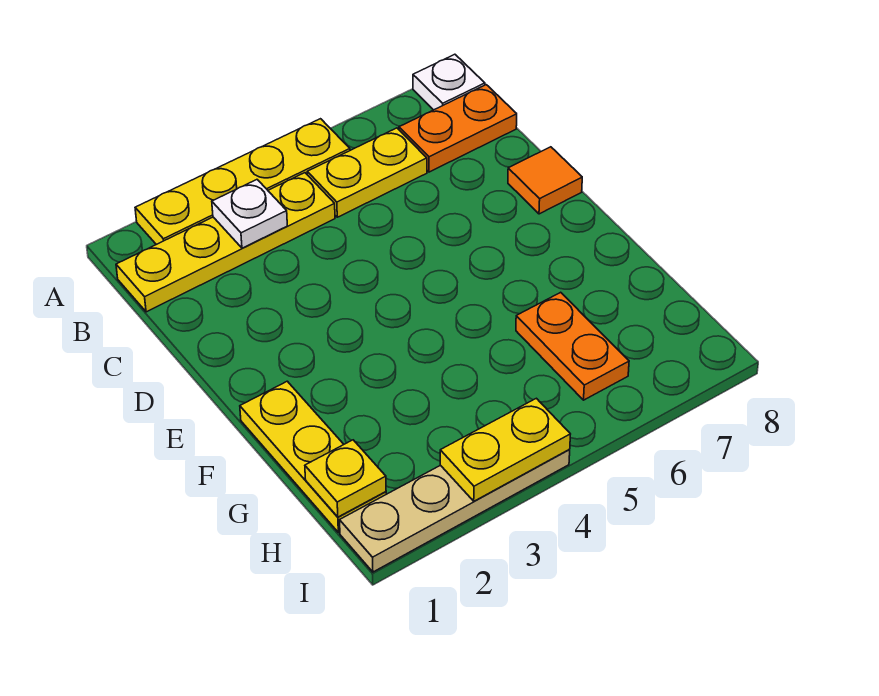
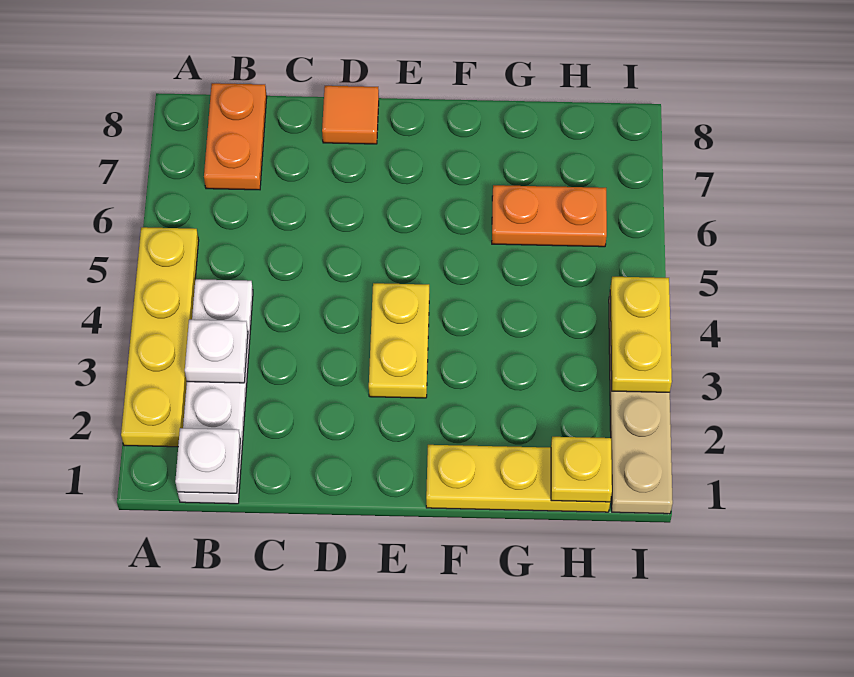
white plate A8 level 1 -> white plate B1 level 2
yellow plate B1:B4 level 1 -> white plate B1:B4 level 1
yellow plate B5:B6 level 1 -> yellow plate E3:E4 level 1

